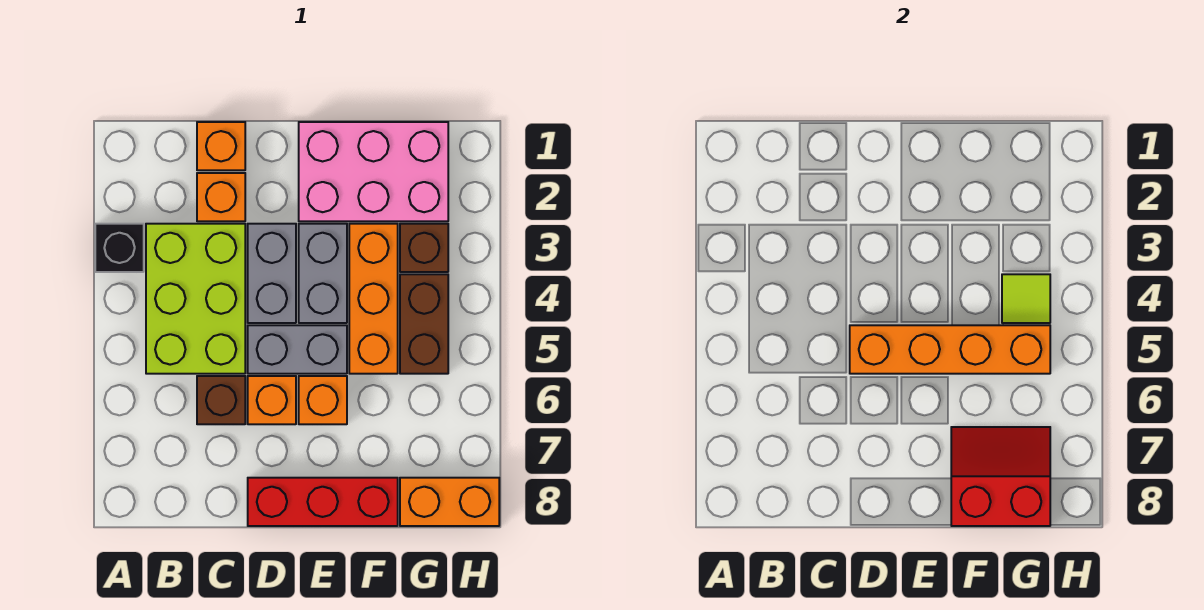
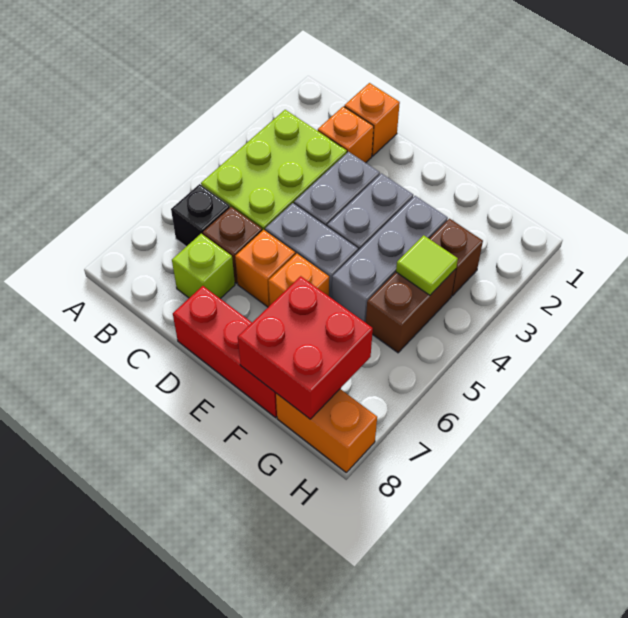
black brick A3 level 1 -> black brick B6 level 1
none -> lime brick C7 level 1
orange brick D5:G5 level 2 -> none
pink brick E1:G2 level 1 -> none
orange brick F3:F5 level 1 -> grey brick F3:F5 level 1
red slope F7:G8 level 2 top 8 -> red brick F7:G8 level 2

